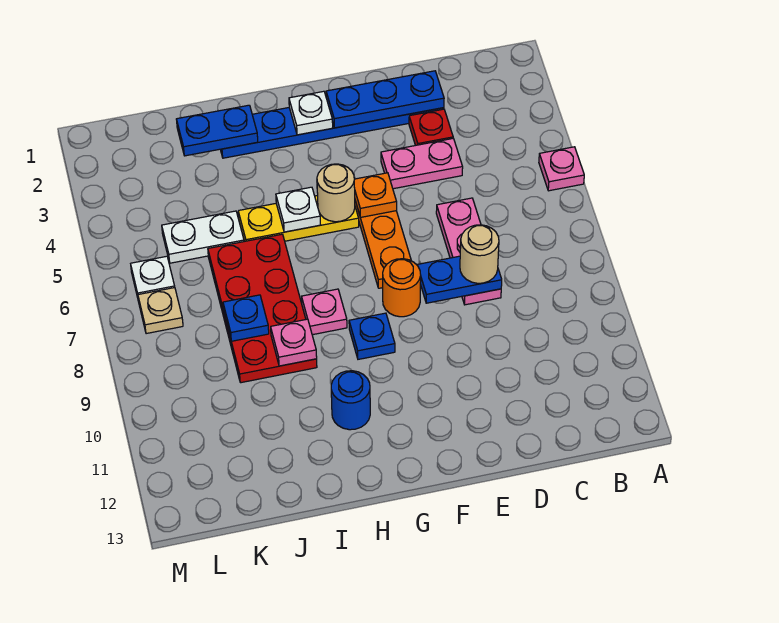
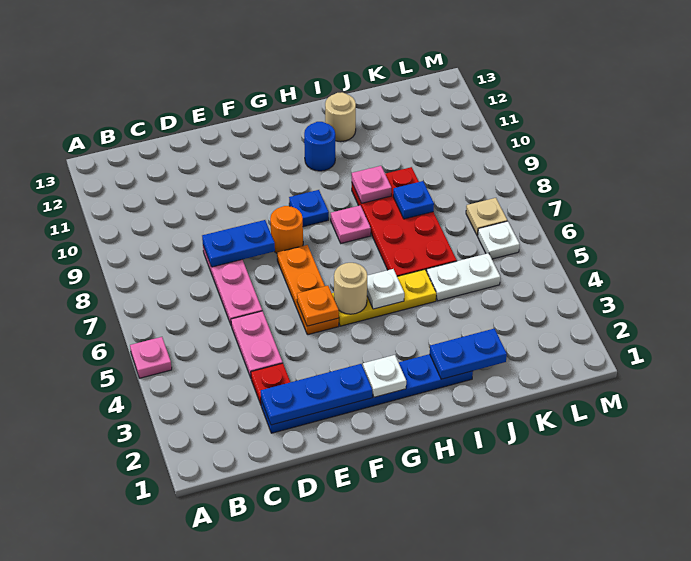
pink plate D4:E4 level 1 -> pink plate D4:D5 level 1
tan round brick D8 level 3 -> tan round brick I12 level 1

